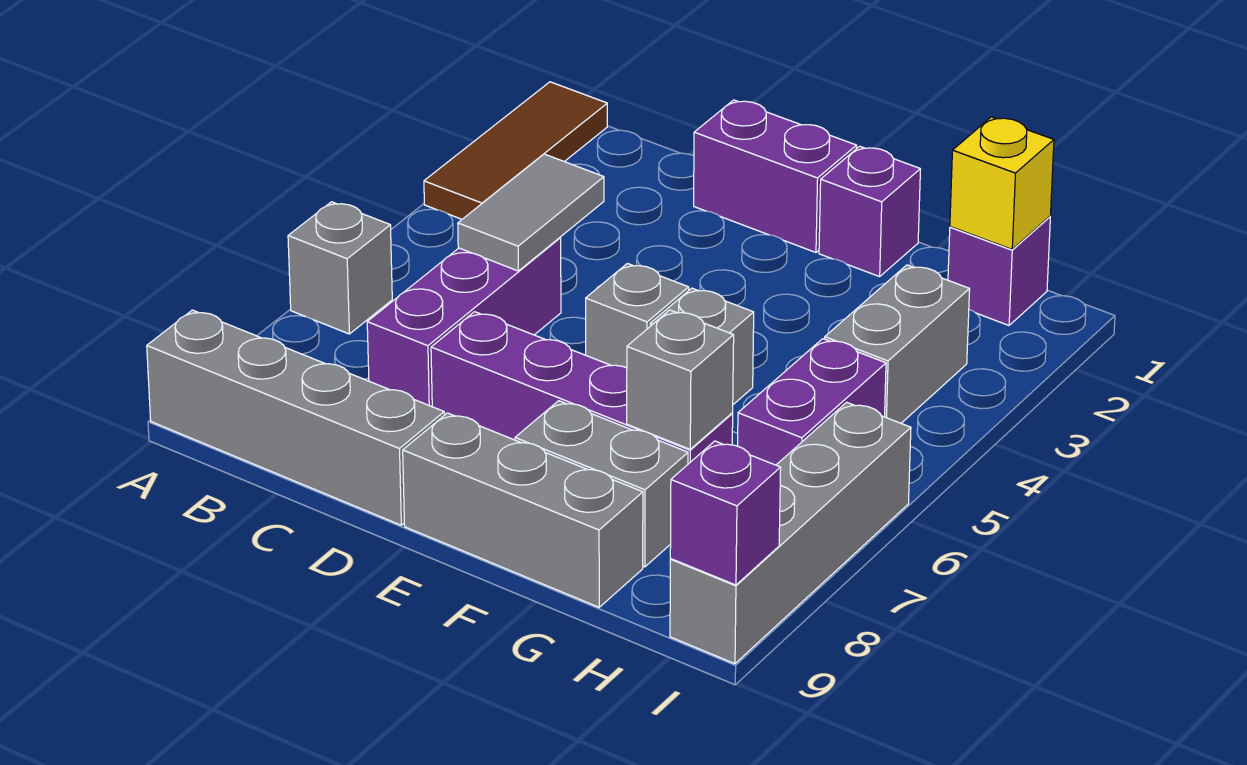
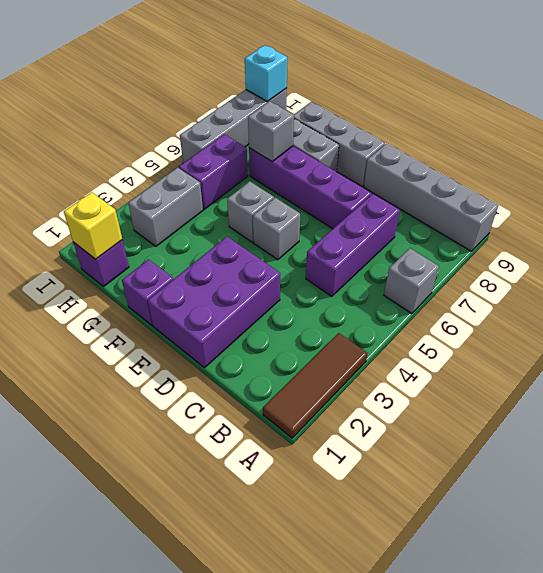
grey tile C4:C5 level 2 -> none
purple brick D1:E1 level 1 -> purple brick D1:E3 level 1
purple brick I9 level 2 -> cyan brick I9 level 2

